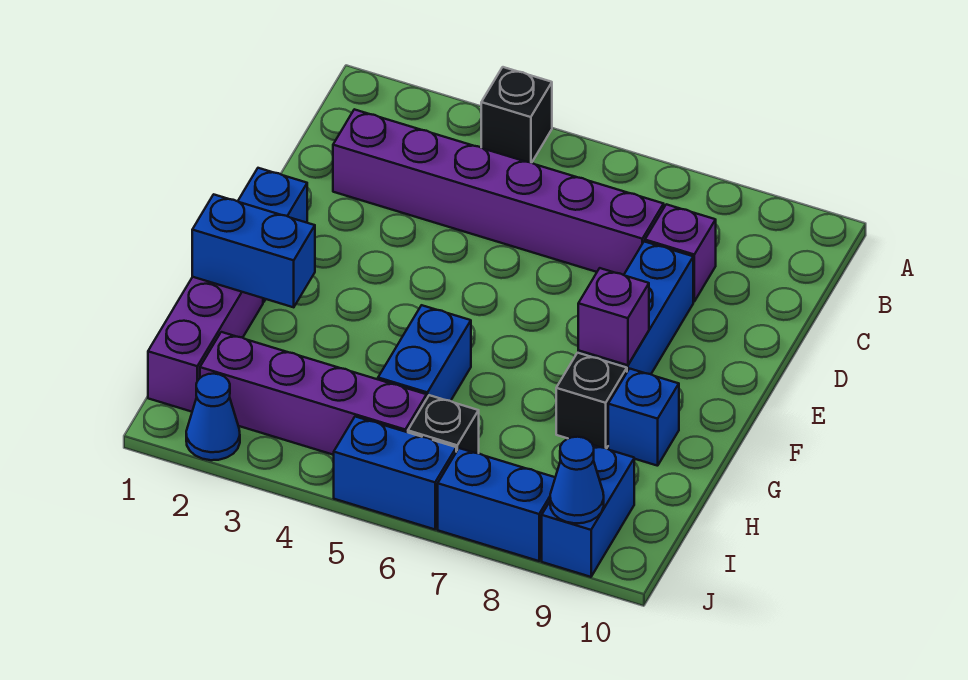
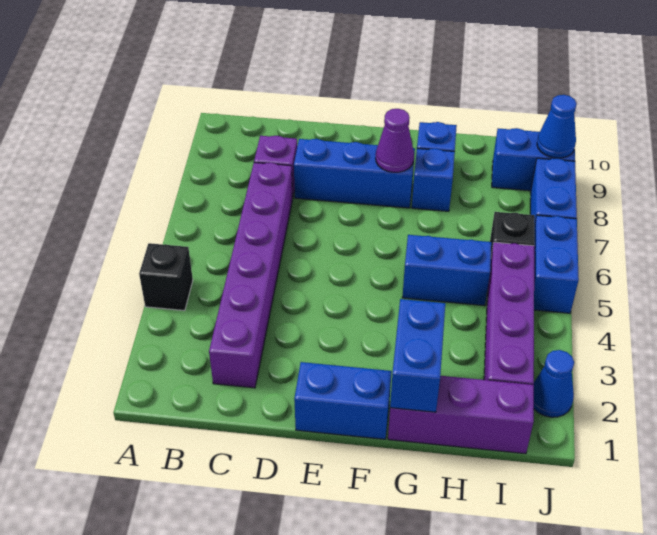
purple brick F8 level 2 -> purple cone F8 level 2
black brick G8 level 1 -> blue brick G8 level 1

